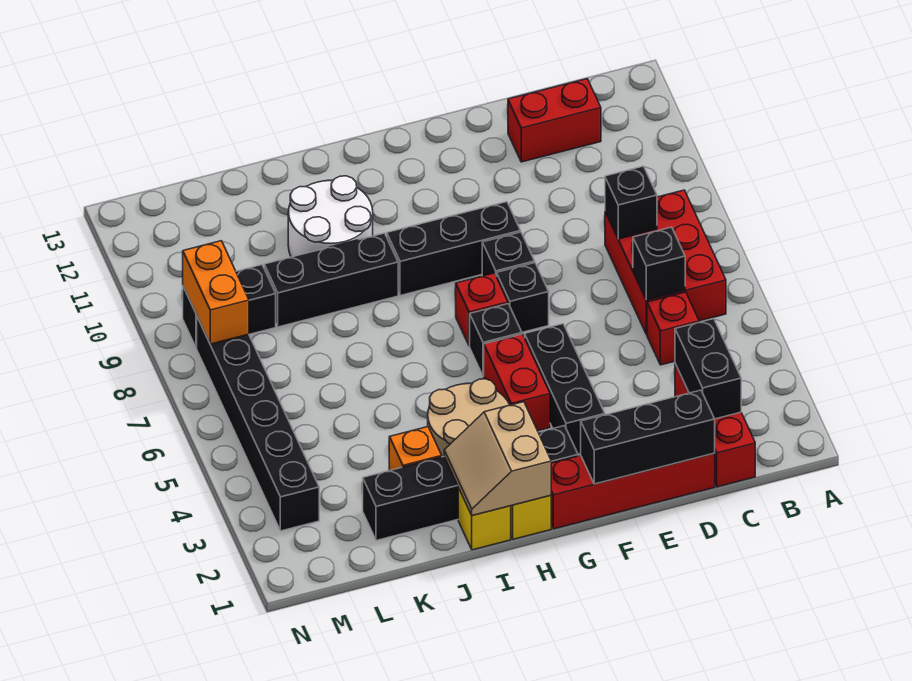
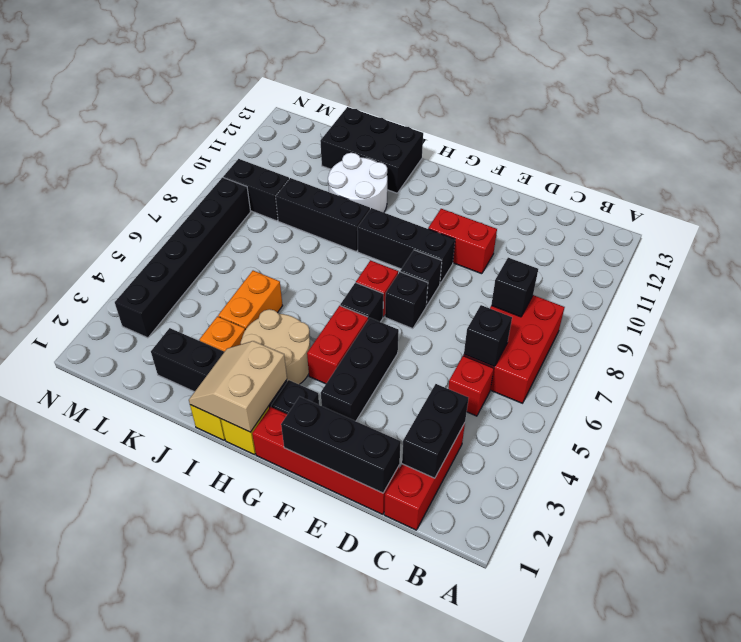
red brick C12:D12 level 1 -> red brick E10:F10 level 1
none -> black brick I12:K13 level 1
orange brick M8:M9 level 2 -> orange brick J4:J5 level 1

